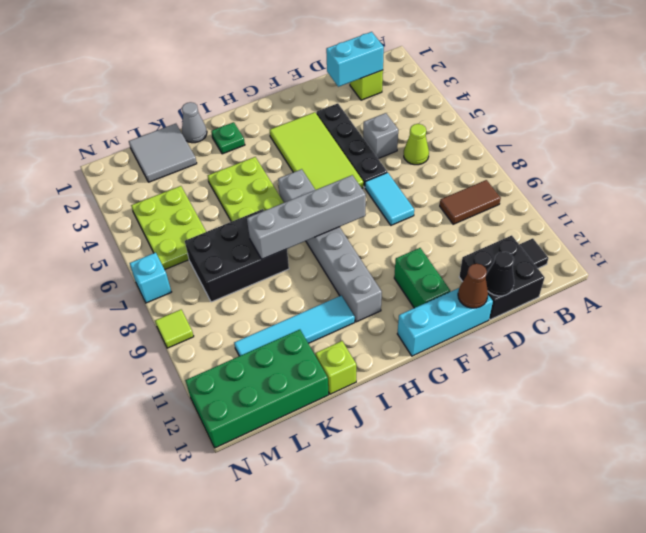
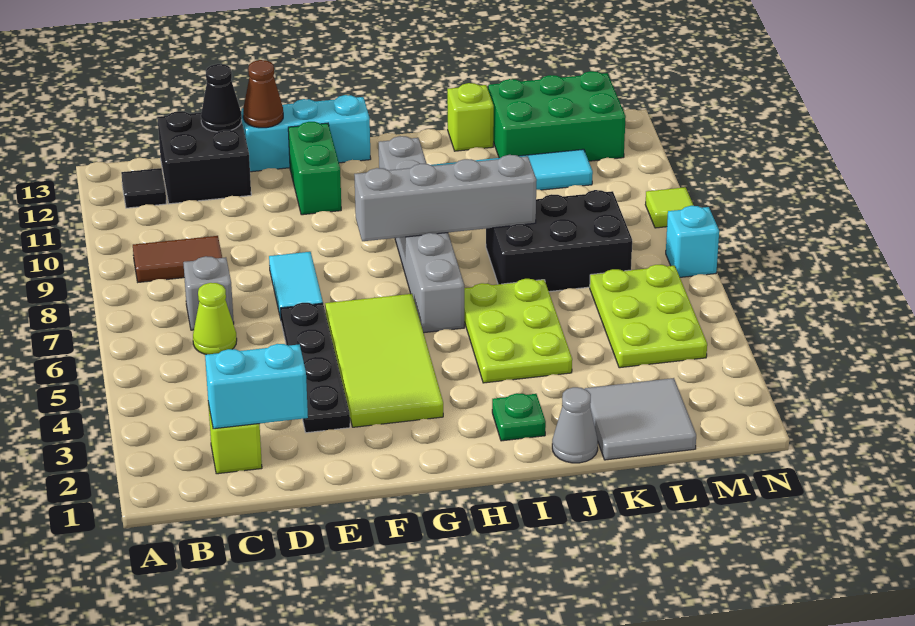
grey brick D5 level 1 -> grey brick C7 level 1
green brick K12:N13 level 1 -> green brick K12:M13 level 1

